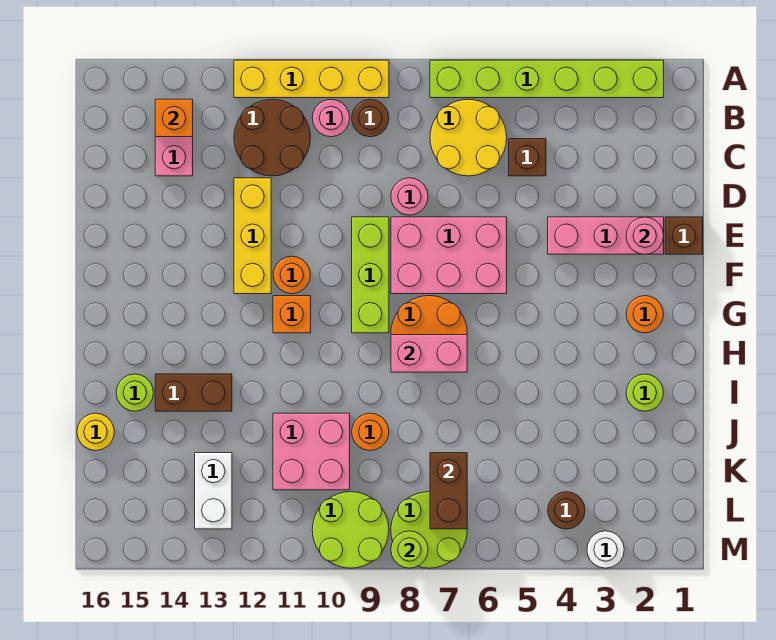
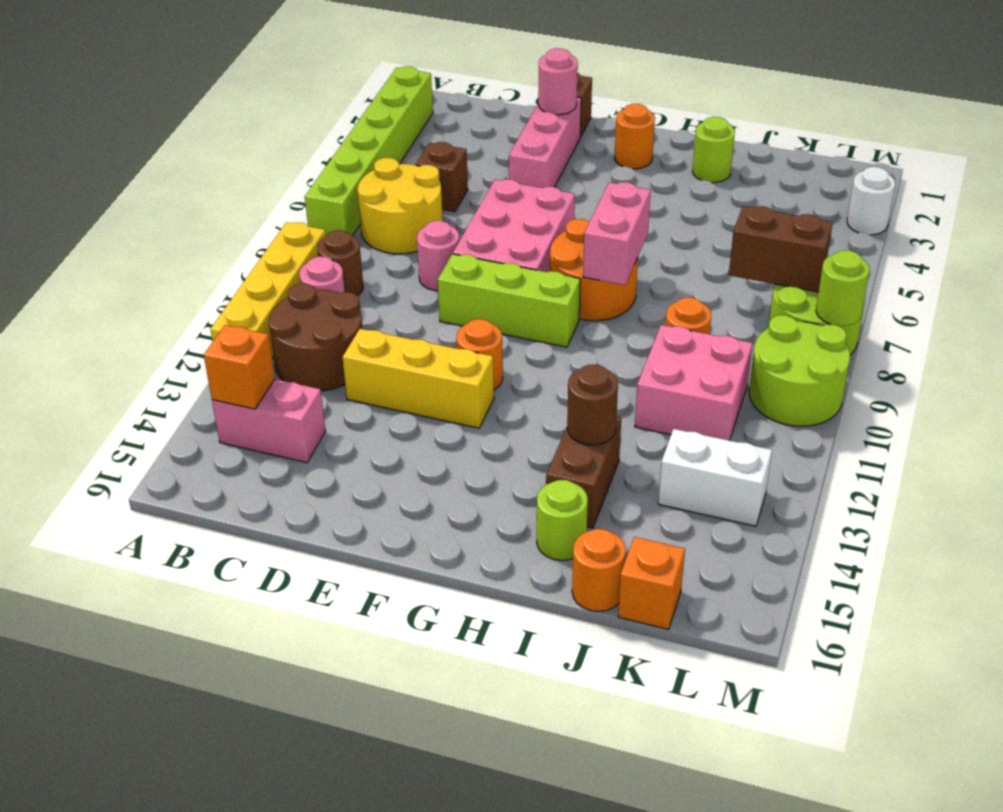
orange brick G11 level 1 -> orange brick K16 level 1
yellow round brick J16 level 1 -> orange round brick J16 level 1
brown round brick L4 level 1 -> brown round brick I13 level 2

